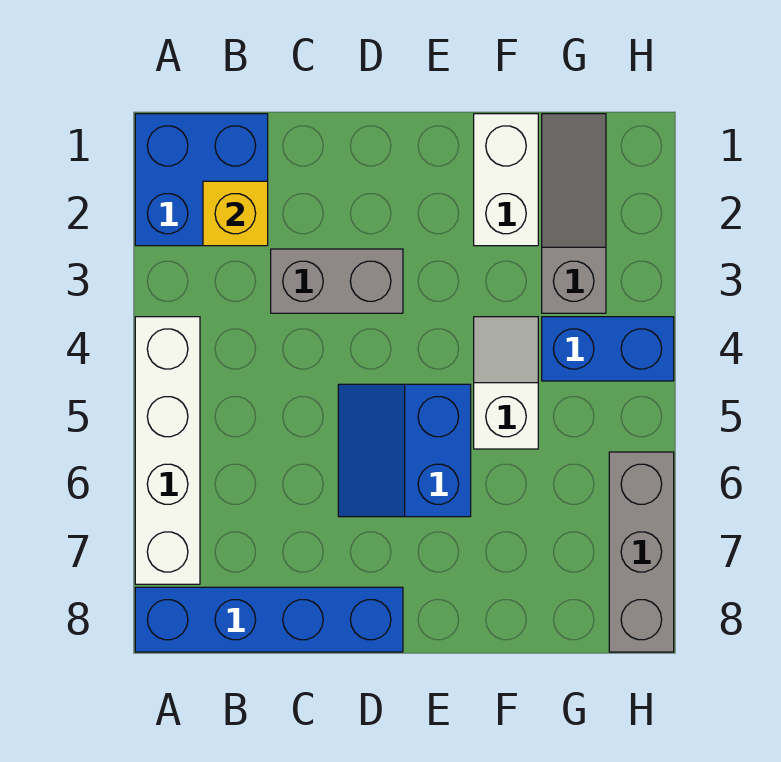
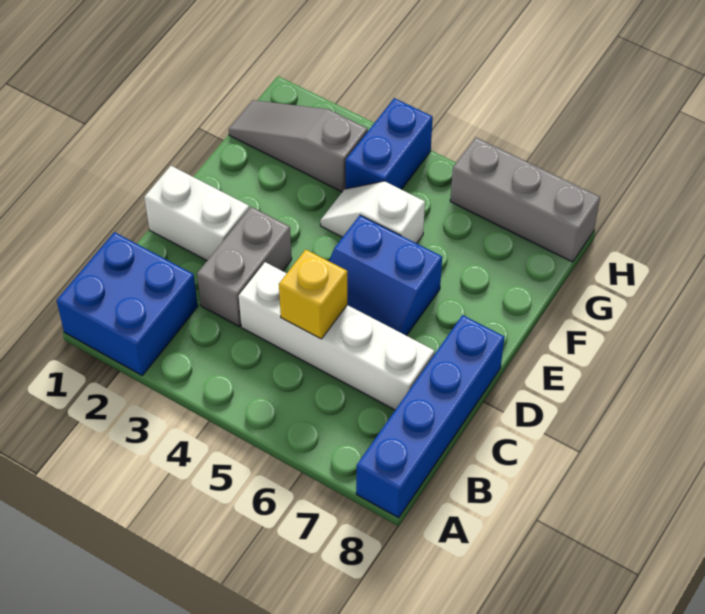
white brick A4:A7 level 1 -> white brick C4:C7 level 1
yellow brick B2 level 2 -> yellow brick C5 level 2
white brick F1:F2 level 1 -> white brick D1:D2 level 1

